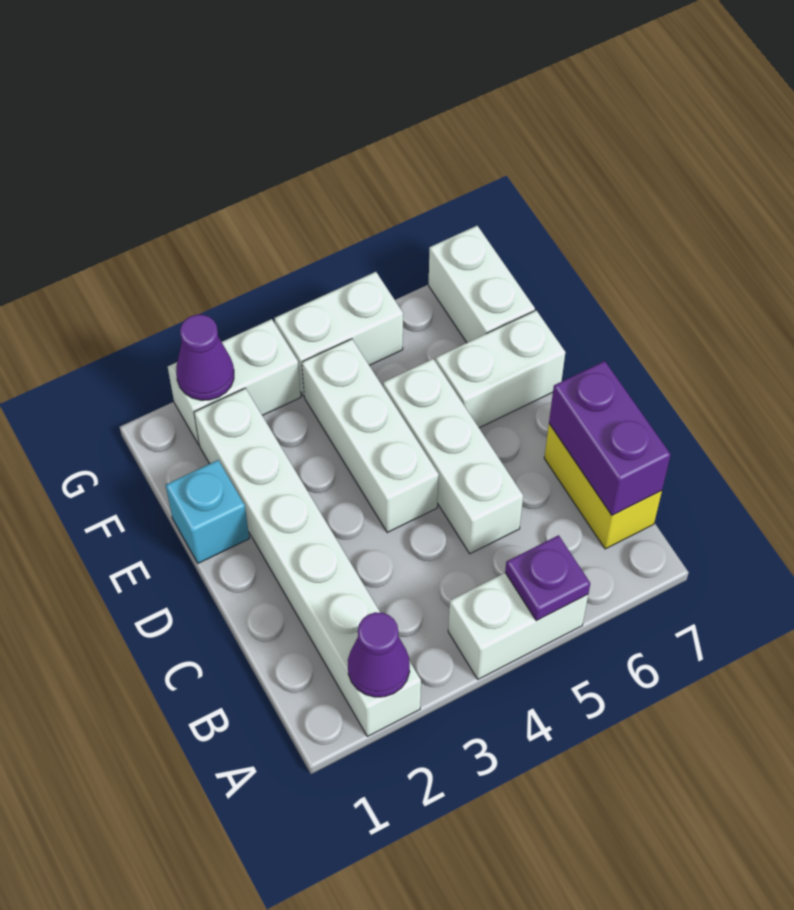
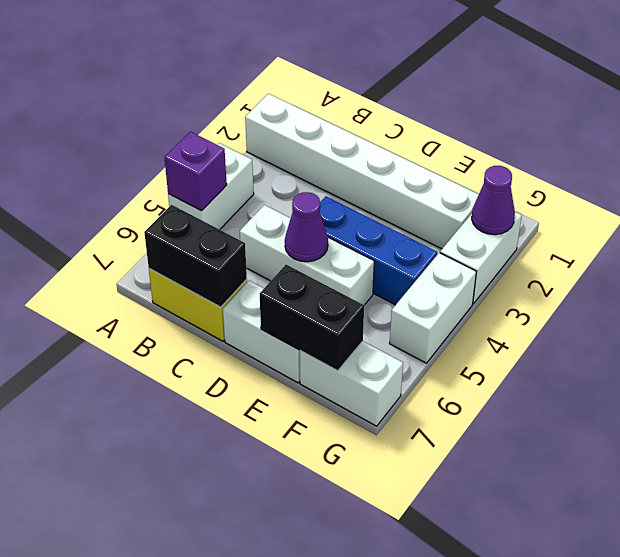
purple cone A2 level 2 -> purple cone D5 level 2
purple plate A5 level 2 -> purple brick A5 level 2
purple brick B7:C7 level 2 -> black brick B7:C7 level 2
white brick D4:F4 level 1 -> blue brick D4:F4 level 1
cyan brick E1 level 1 -> none
white brick E6:E7 level 1 -> white brick D7:E7 level 1
none -> black brick E7:F7 level 2

